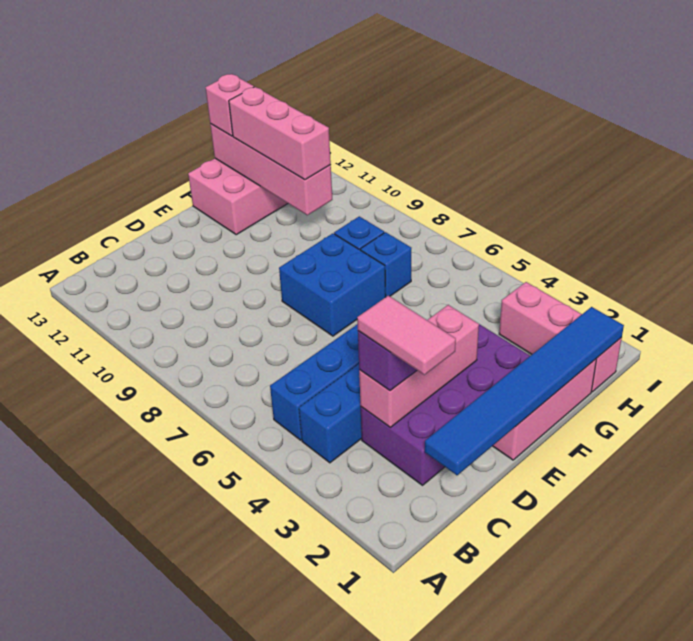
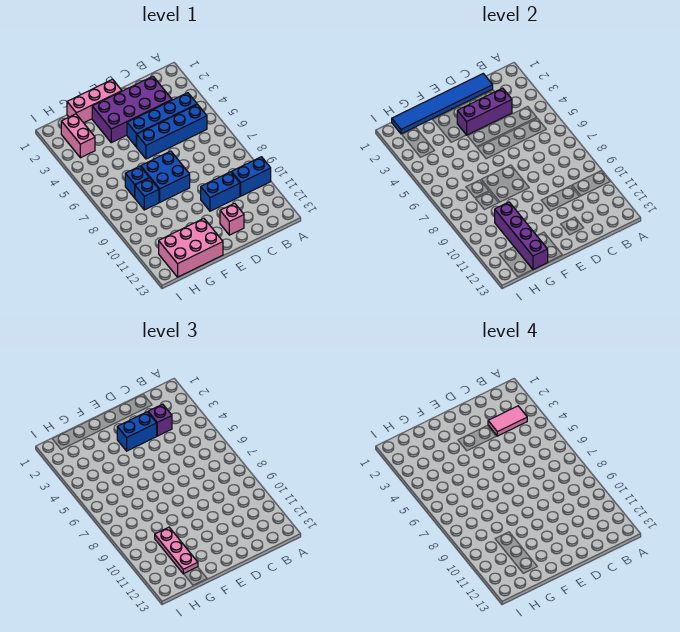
none -> blue brick A10:B10 level 1
pink tile C2:C3 level 4 -> pink tile B3:C3 level 4
pink brick C3:E3 level 2 -> purple brick C3:E3 level 2
none -> blue brick C10:D10 level 1
none -> blue brick D3:E3 level 3
pink brick G10:G13 level 2 -> purple brick G10:G13 level 2
pink brick G10:G12 level 3 -> pink plate G10:G12 level 3
pink brick G13 level 3 -> pink brick D12 level 1
pink brick H1:H3 level 1 -> pink brick H2:H3 level 1

